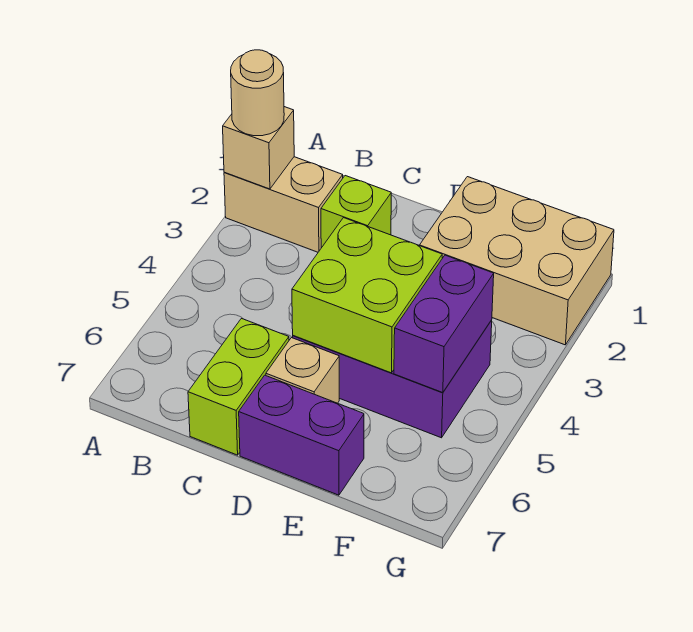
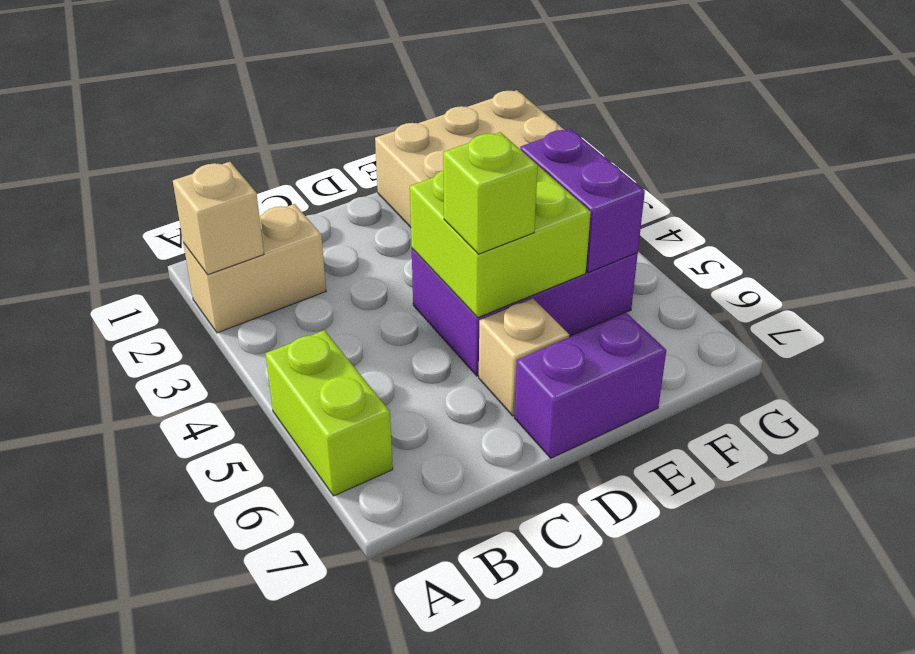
tan round brick A2 level 3 -> none
lime brick C2 level 1 -> lime brick D5 level 3
lime brick C6:C7 level 1 -> lime brick A5:A6 level 1

